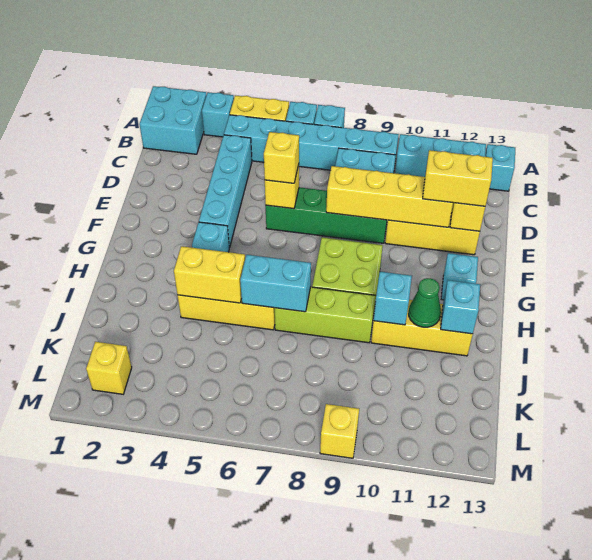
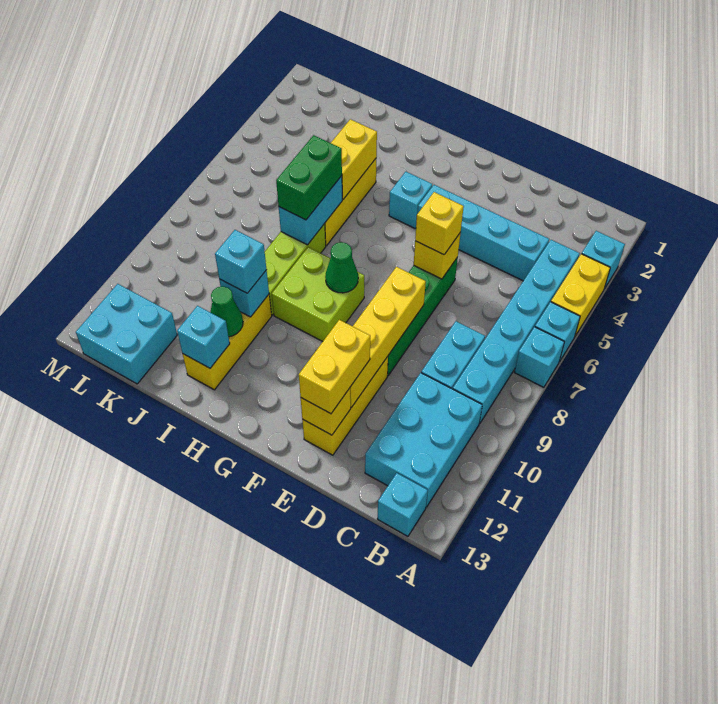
cyan brick A1:B2 level 1 -> cyan brick K12:L13 level 1
cyan brick B10:B12 level 1 -> cyan brick B10:C12 level 1
none -> green cone G8 level 2
cyan brick G12 level 1 -> cyan brick I10 level 3
none -> green brick I6:I7 level 3
yellow brick L2 level 1 -> none
yellow brick M9 level 1 -> none

